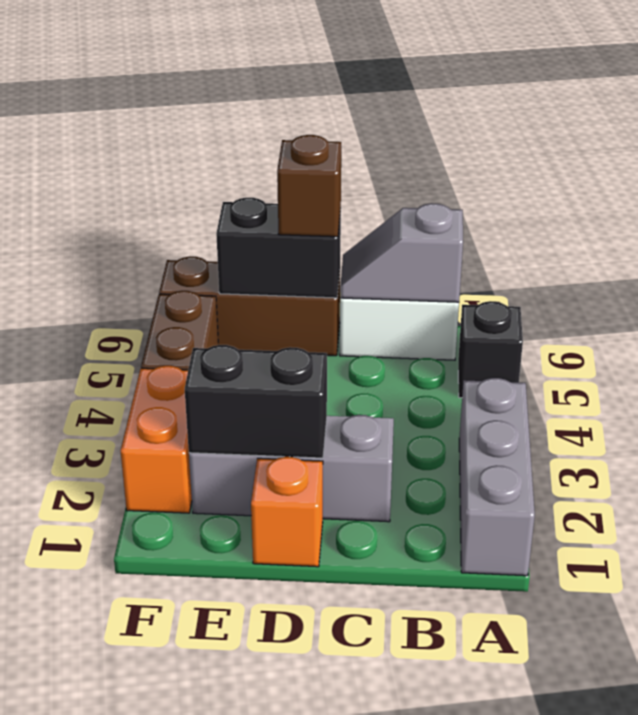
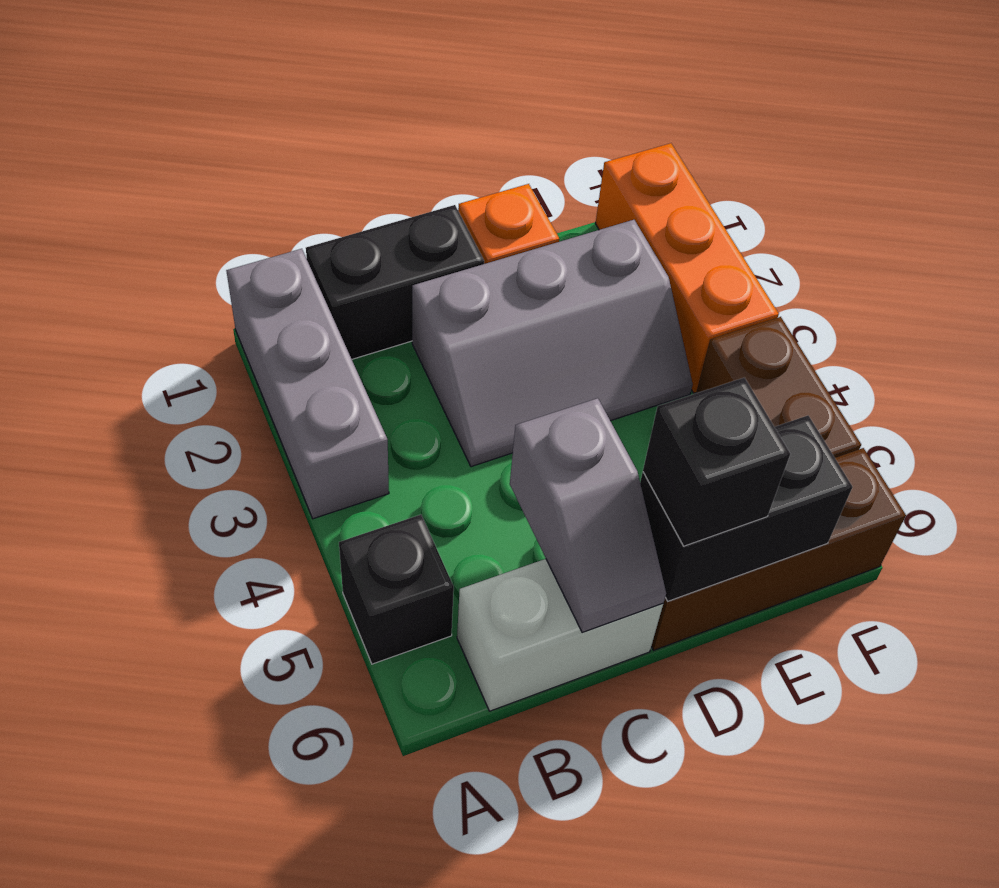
grey slope B6:C6 level 2 top B -> grey slope C5:C6 level 2 top 5
black brick D2:E2 level 2 -> black brick B1:C1 level 1
brown brick D6 level 3 -> black brick D6 level 3
orange brick F2:F3 level 1 -> orange brick F1:F3 level 1

